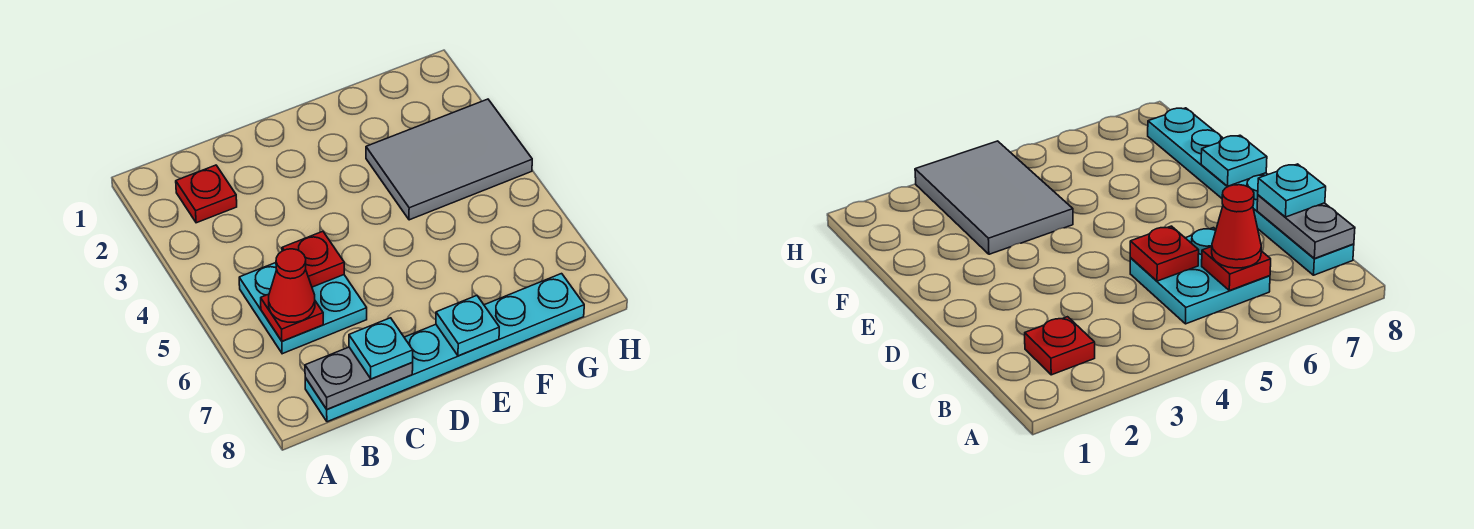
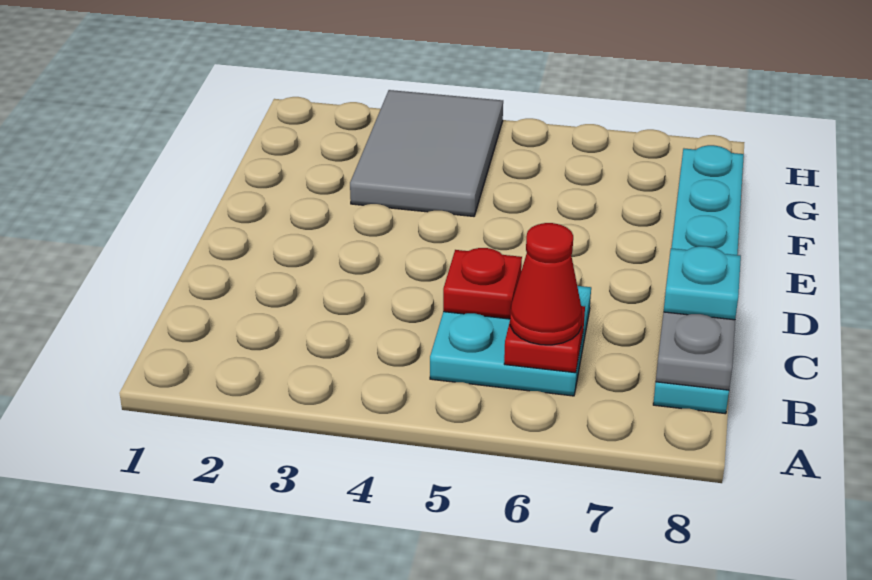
red plate B2 level 1 -> none
cyan plate E8 level 2 -> none

